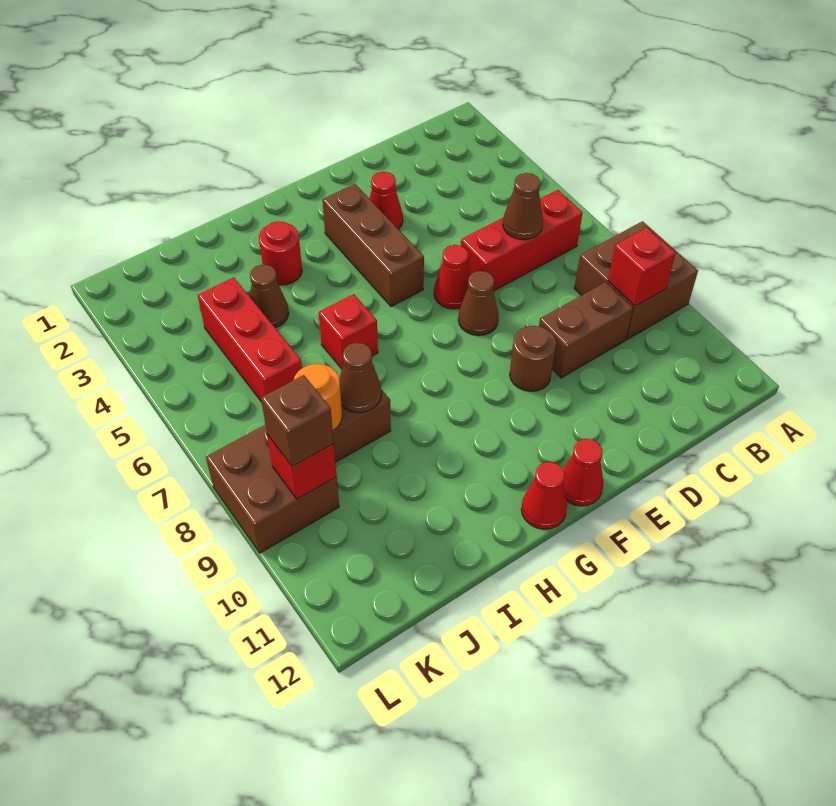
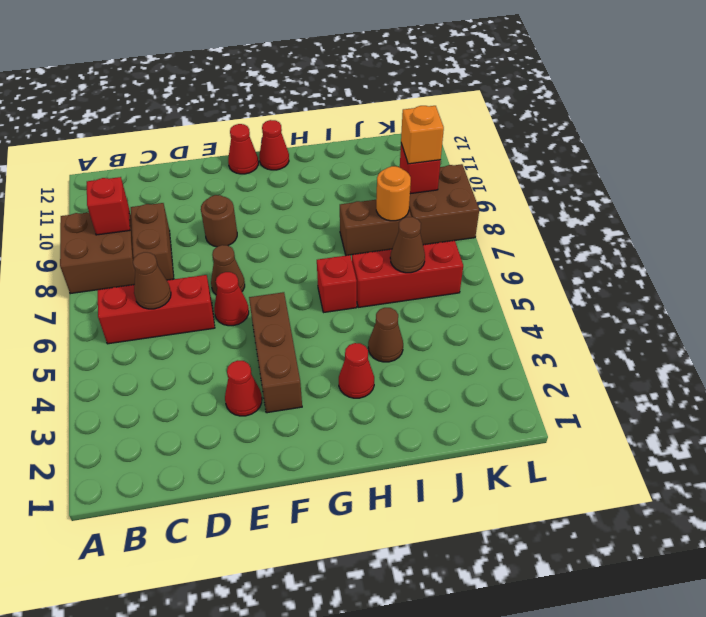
brown brick C9:D9 level 1 -> brown brick C8:C9 level 1
red round brick H3 level 1 -> red cone H3 level 1
brown cone I8 level 2 -> brown cone J6 level 2
red brick J4:J6 level 1 -> red brick I6:K6 level 1
brown brick K9 level 3 -> orange brick K9 level 3

